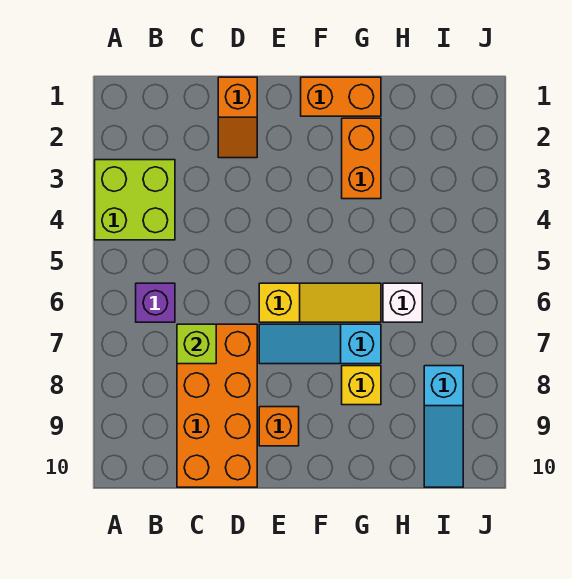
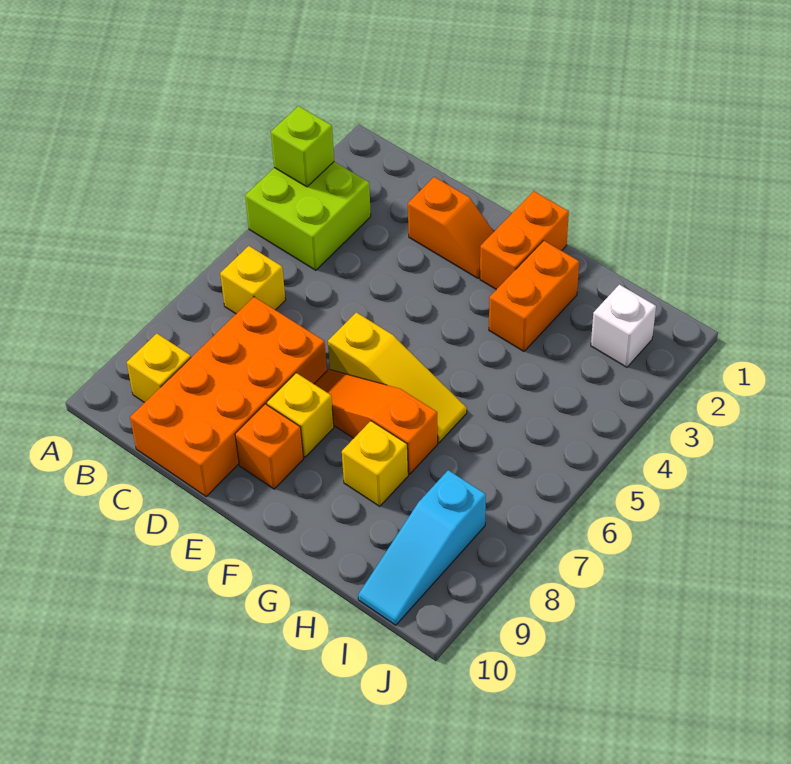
purple brick B6 level 1 -> yellow brick B6 level 1
none -> yellow brick B9 level 1
lime brick C7 level 2 -> lime brick A3 level 2
orange slope D1:D2 level 1 top 1 -> orange slope D2:E2 level 1 top D
cyan slope E7:G7 level 1 top G -> orange slope E7:G7 level 1 top G
none -> yellow brick E8 level 1
orange brick F1:G1 level 1 -> orange brick F1:F2 level 1
white brick H6 level 1 -> white brick I2 level 1

